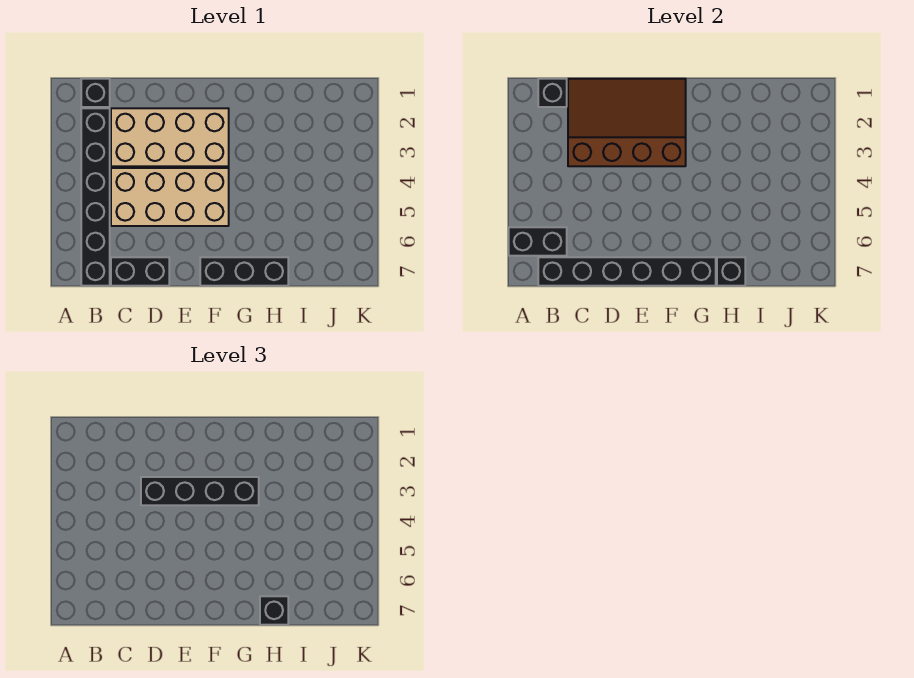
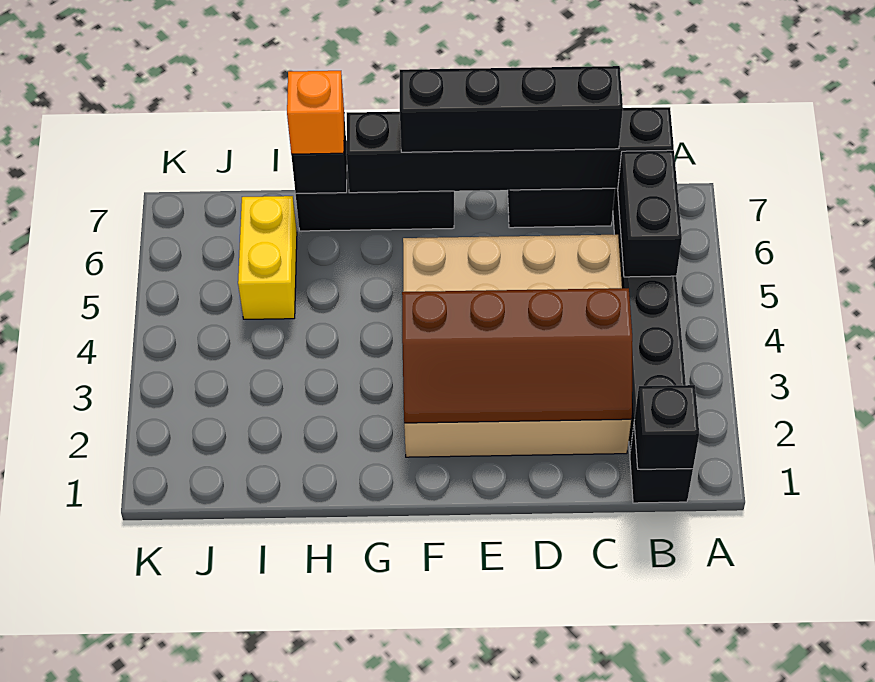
black brick A6:B6 level 2 -> black brick B5:B6 level 2
brown slope C1:F3 level 2 top 3 -> brown slope C2:F3 level 2 top 3
black brick D3:G3 level 3 -> black brick C7:F7 level 3
black brick H7 level 3 -> orange brick H7 level 3
none -> yellow brick I5:I6 level 1

